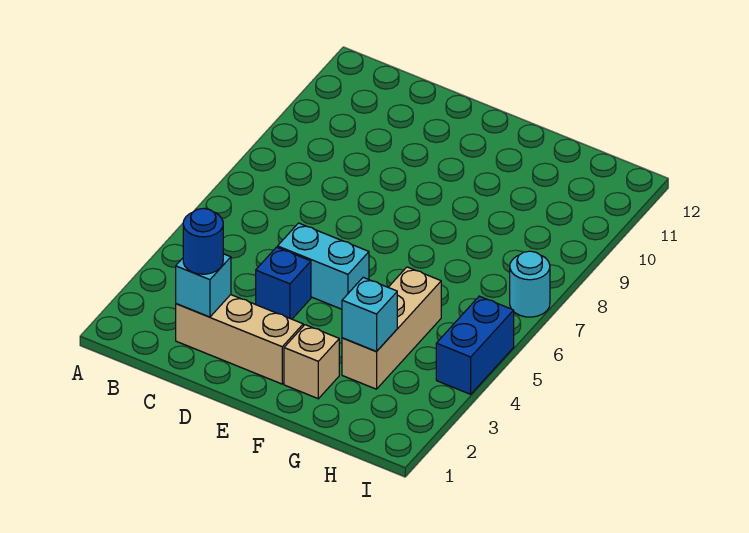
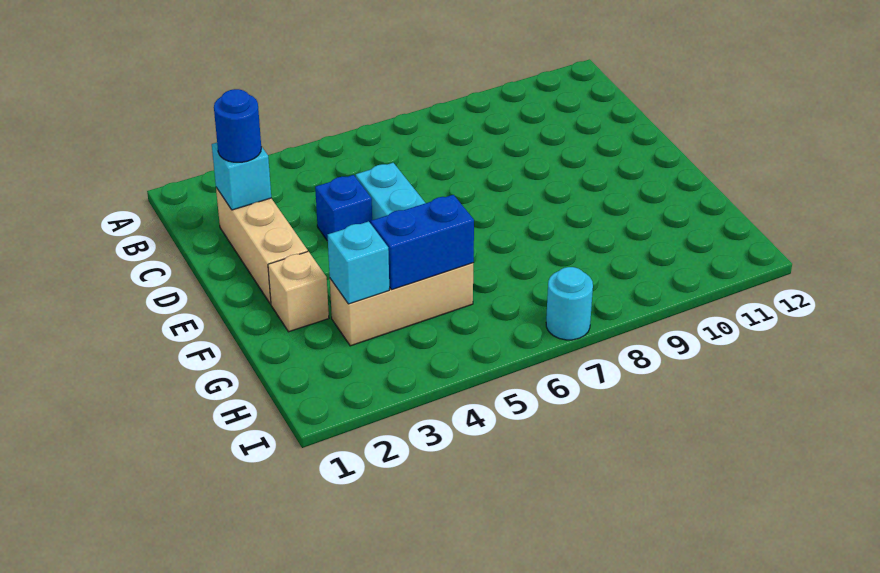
blue brick I4:I5 level 1 -> blue brick G4:G5 level 2

